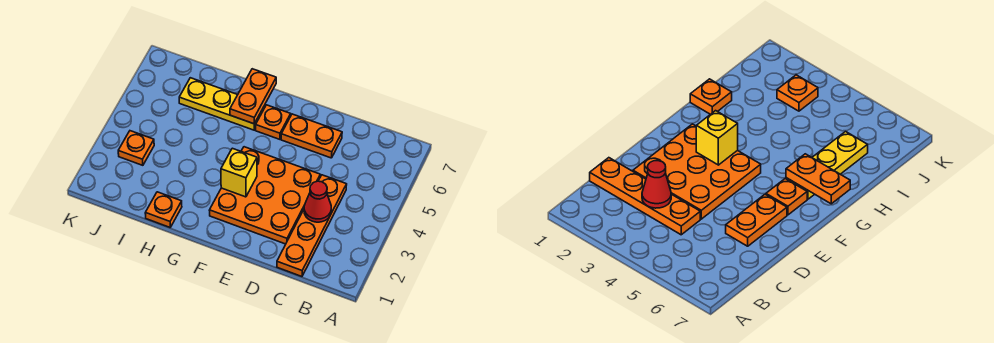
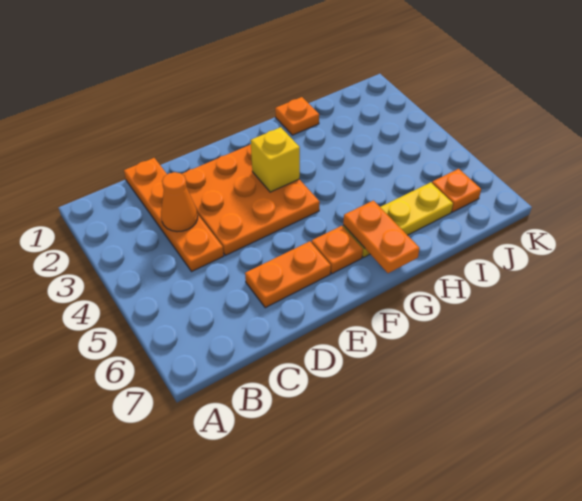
red cone C3 level 2 -> orange cone C3 level 2
orange plate J3 level 1 -> orange plate J6 level 1

